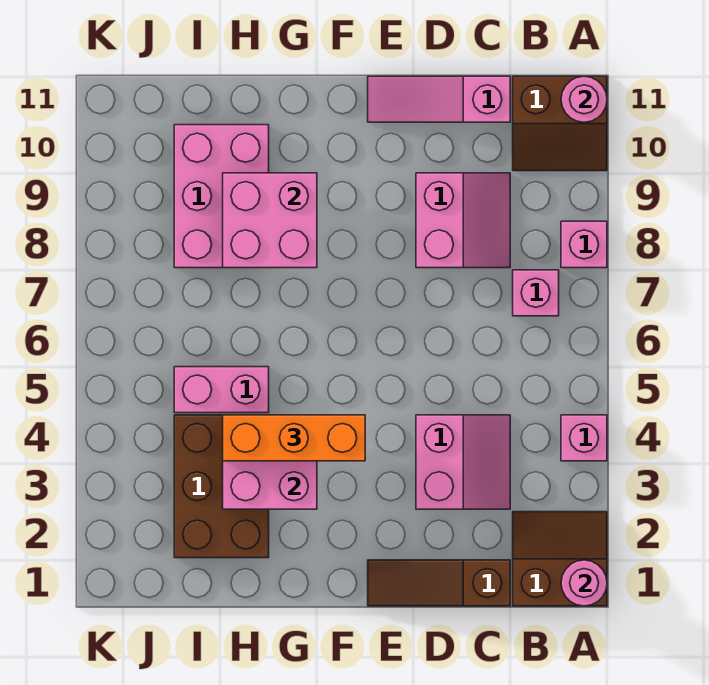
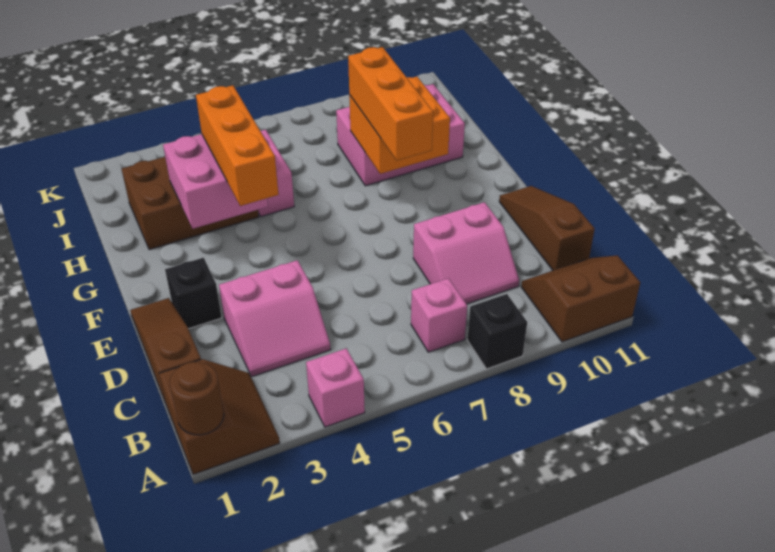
pink round brick A1 level 2 -> brown round brick A1 level 2
pink brick A8 level 1 -> black brick A8 level 1
brown slope A10:B11 level 1 top 11 -> brown slope A10:B11 level 1 top A
pink round brick A11 level 2 -> none
pink slope C11:E11 level 1 top C -> brown slope C11:E11 level 1 top C
none -> black brick E2 level 1
none -> orange brick F8:H8 level 3
pink brick G8:H9 level 2 -> orange brick G8:H9 level 2

